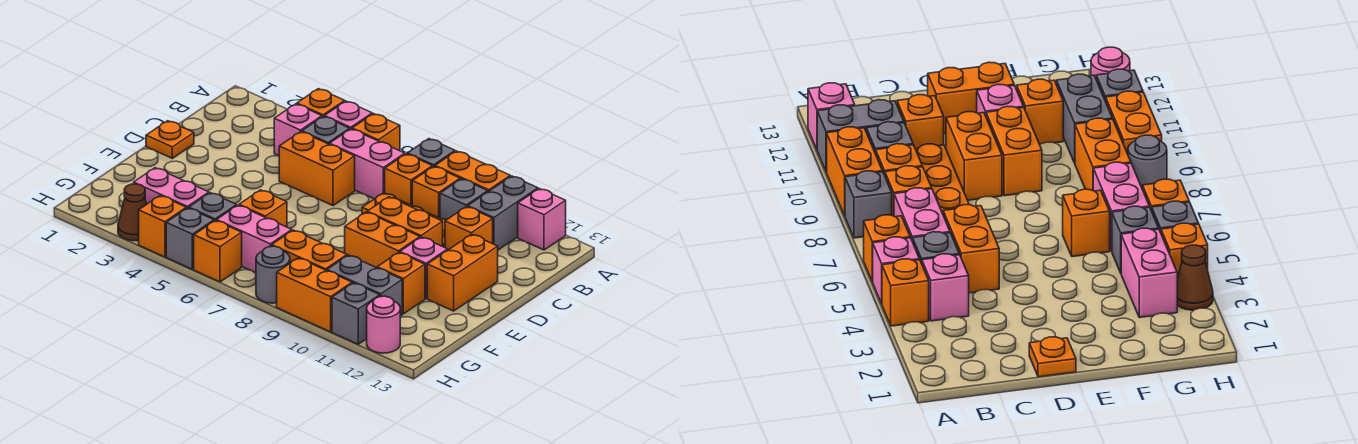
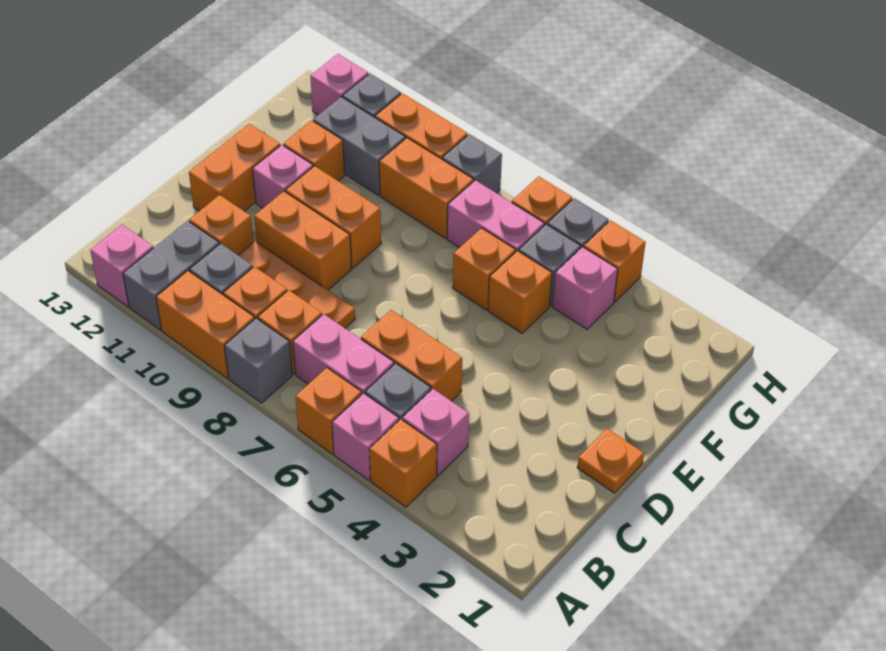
none -> orange brick F5 level 1
pink brick G3:G4 level 1 -> pink brick G4 level 1
brown cone H3 level 1 -> none
grey round brick H8 level 1 -> grey brick H8 level 1
pink round brick H12 level 1 -> pink brick H12 level 1

